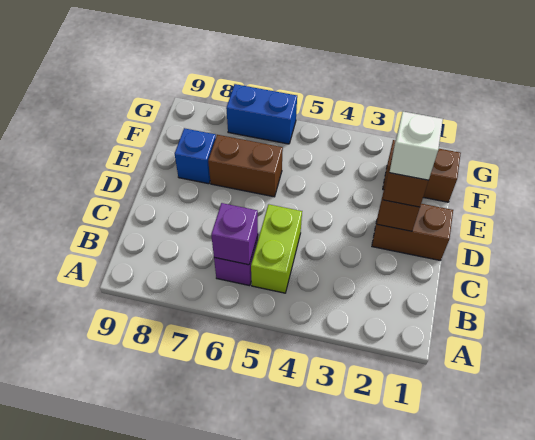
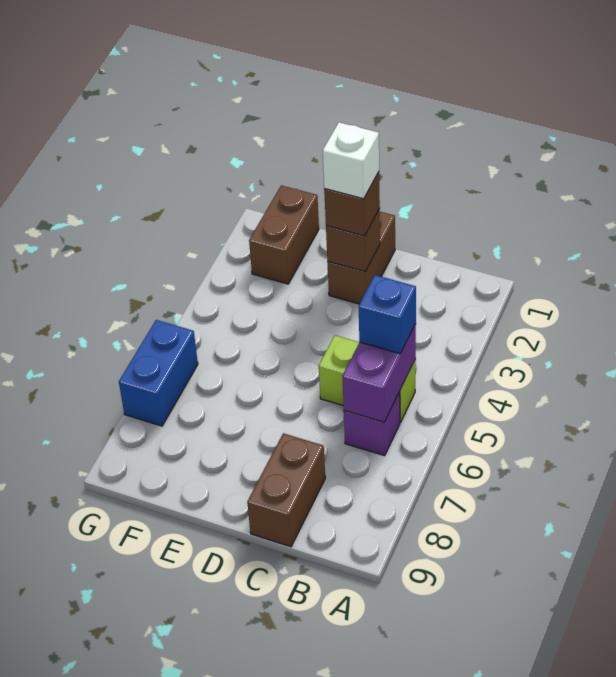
purple brick B6 level 2 -> purple brick B5:B6 level 2
brown brick E6:E7 level 1 -> brown brick C8:C9 level 1
blue brick E8 level 1 -> blue brick B5 level 3

